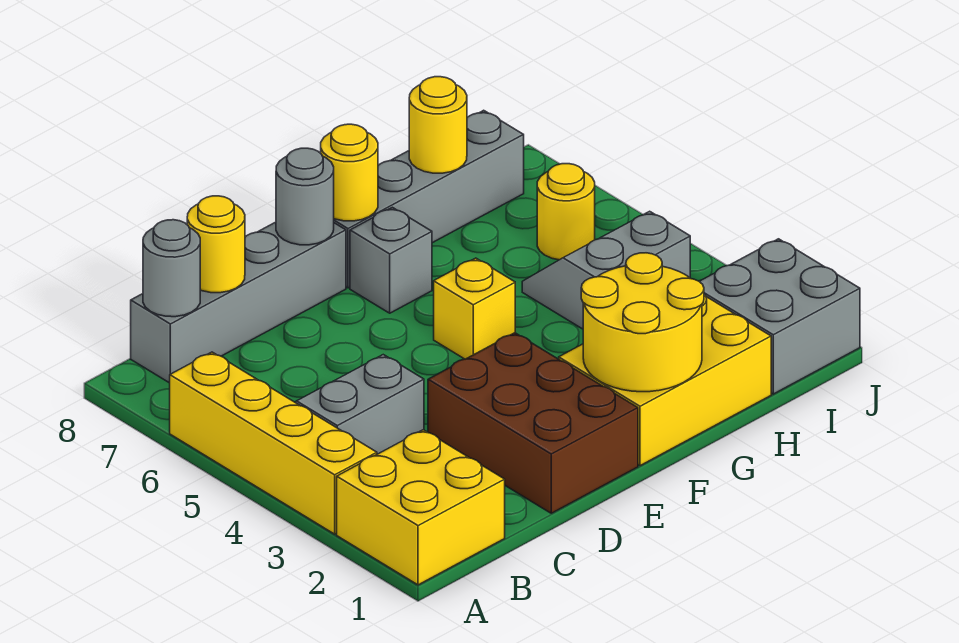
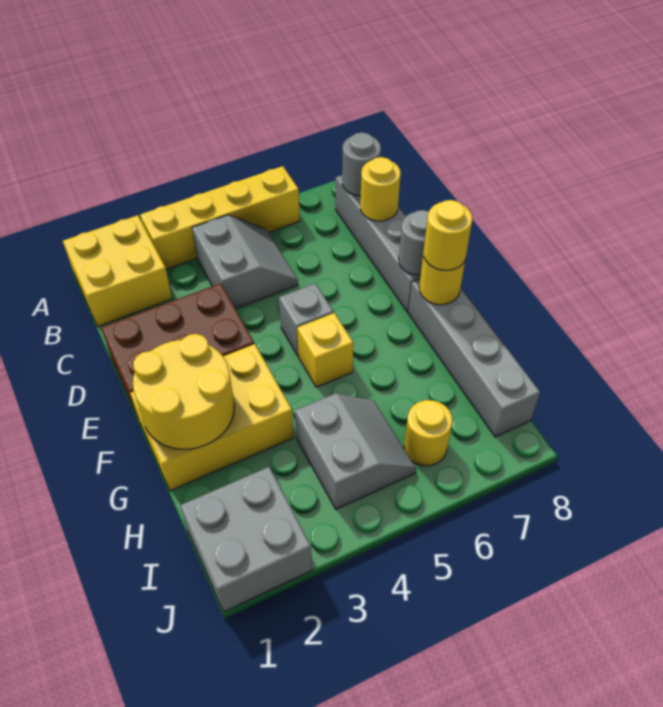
yellow brick F1:H2 level 1 -> yellow brick F1:G3 level 1
grey brick F7 level 1 -> grey brick E5 level 1
yellow round brick H8 level 2 -> yellow round brick F8 level 3

